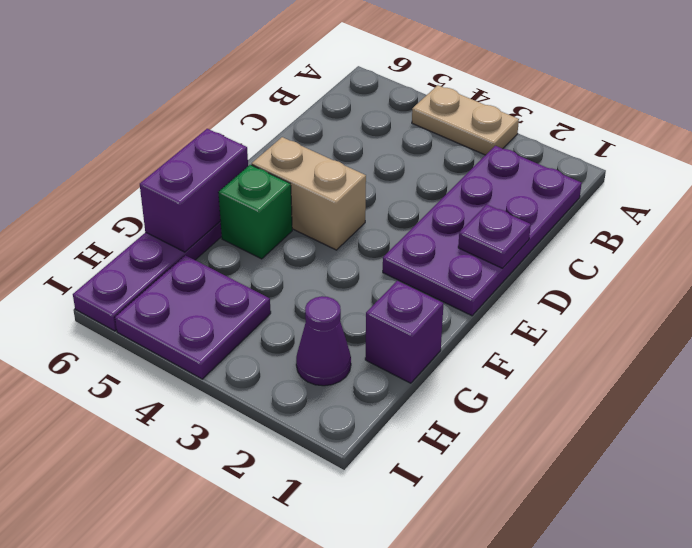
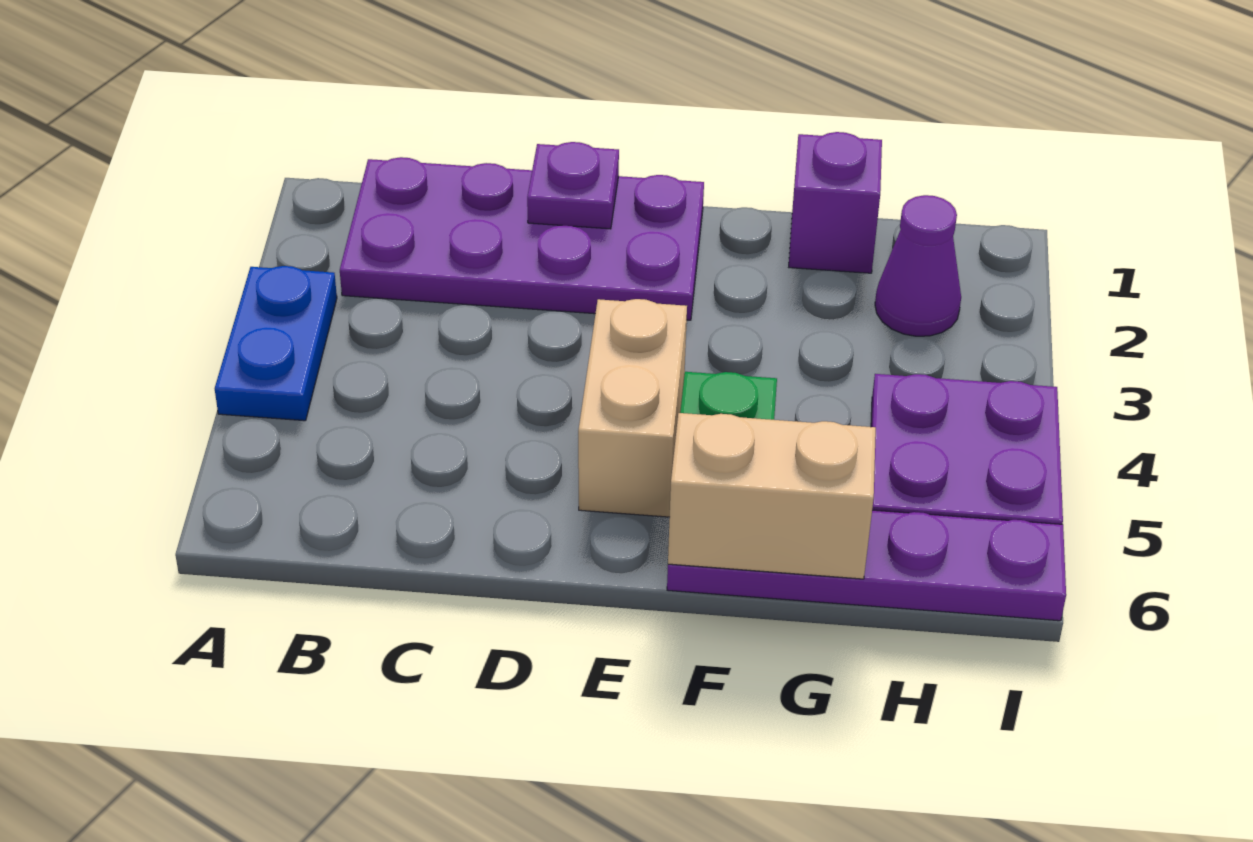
tan plate A3:A4 level 1 -> blue plate A3:A4 level 1
purple brick F6:G6 level 2 -> tan brick F6:G6 level 2

